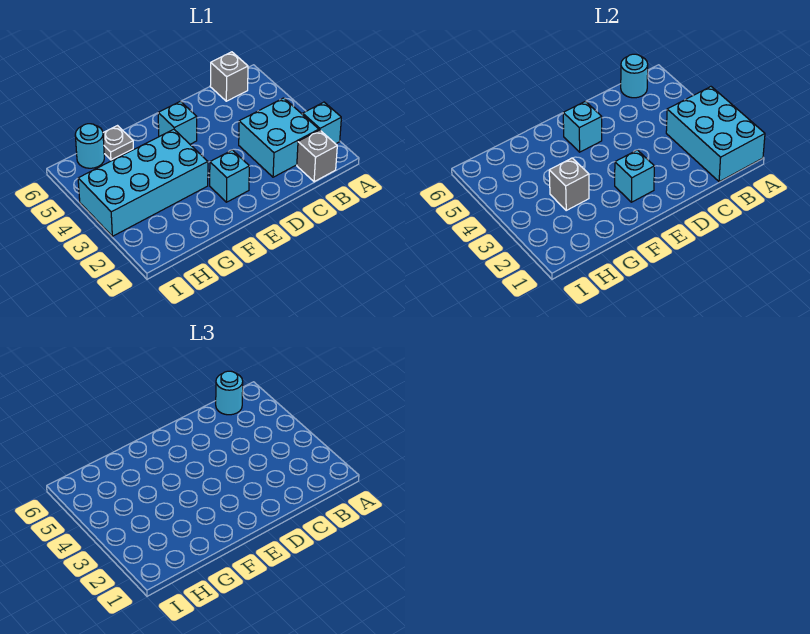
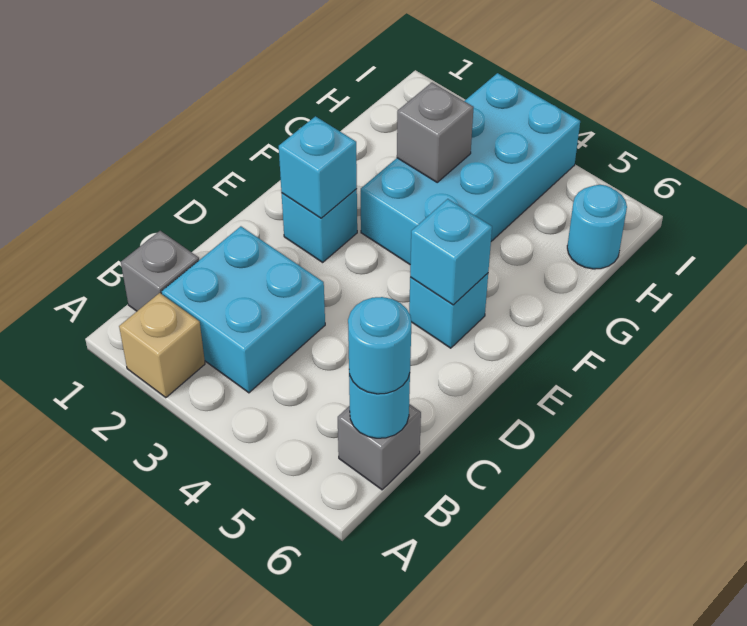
cyan brick A1:B3 level 2 -> none
cyan brick A2 level 1 -> tan brick A2 level 1
grey plate G6 level 1 -> none

